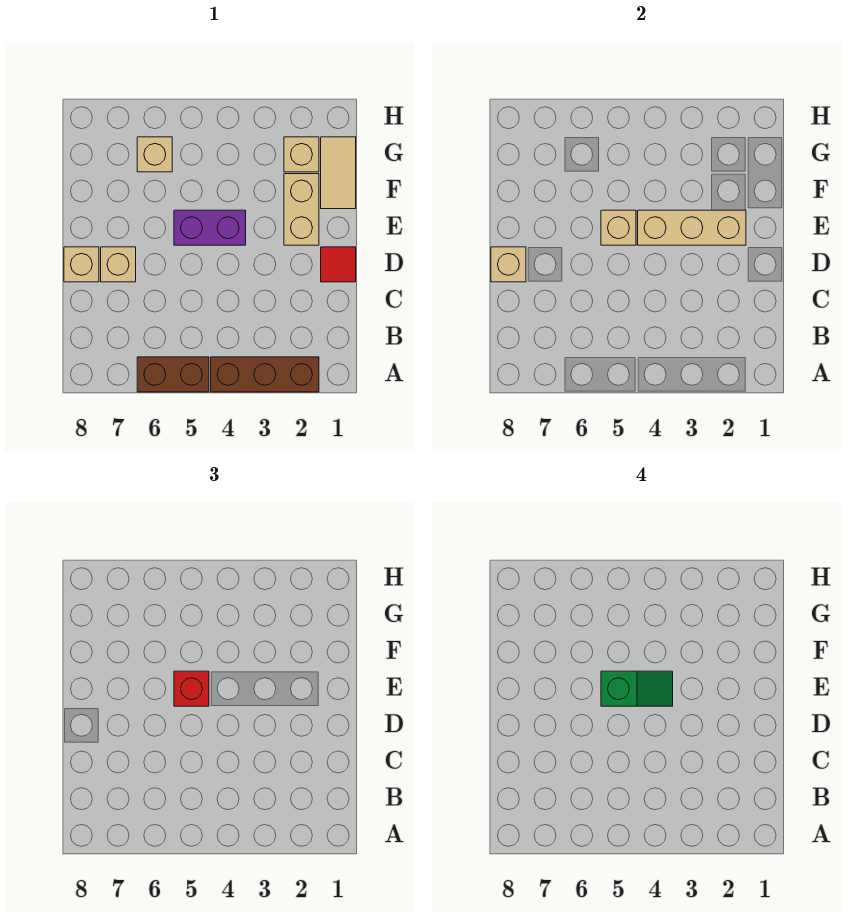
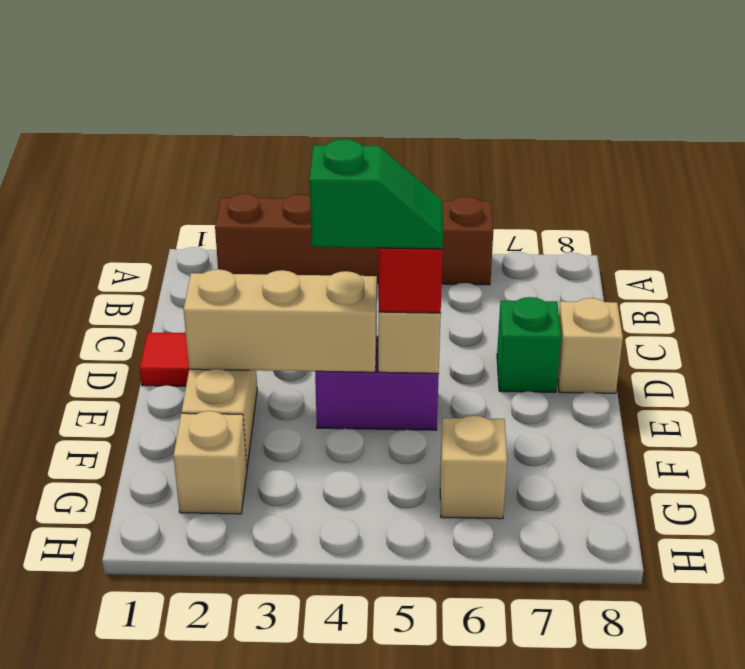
tan brick D7 level 1 -> green brick D7 level 1
tan brick D8 level 2 -> none
green slope E4:E5 level 4 top 5 -> green slope E4:E5 level 4 top 4
tan tile F1:G1 level 1 -> none

